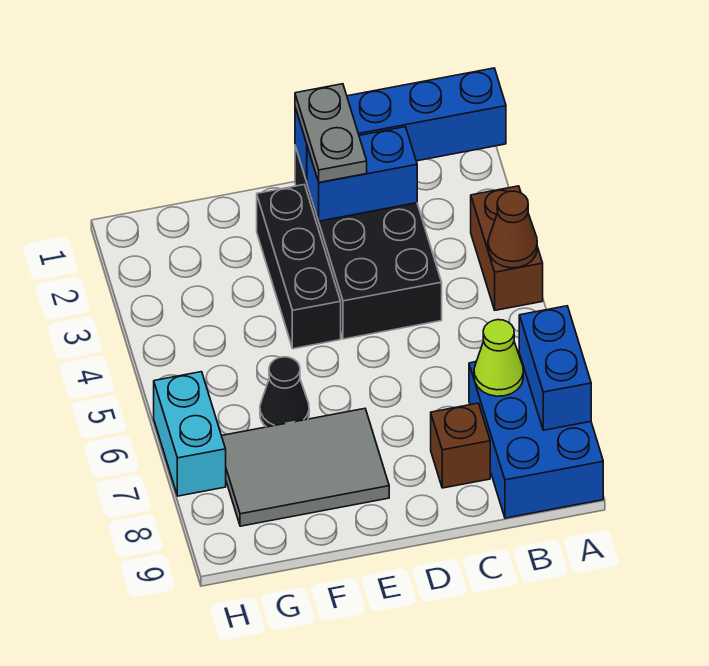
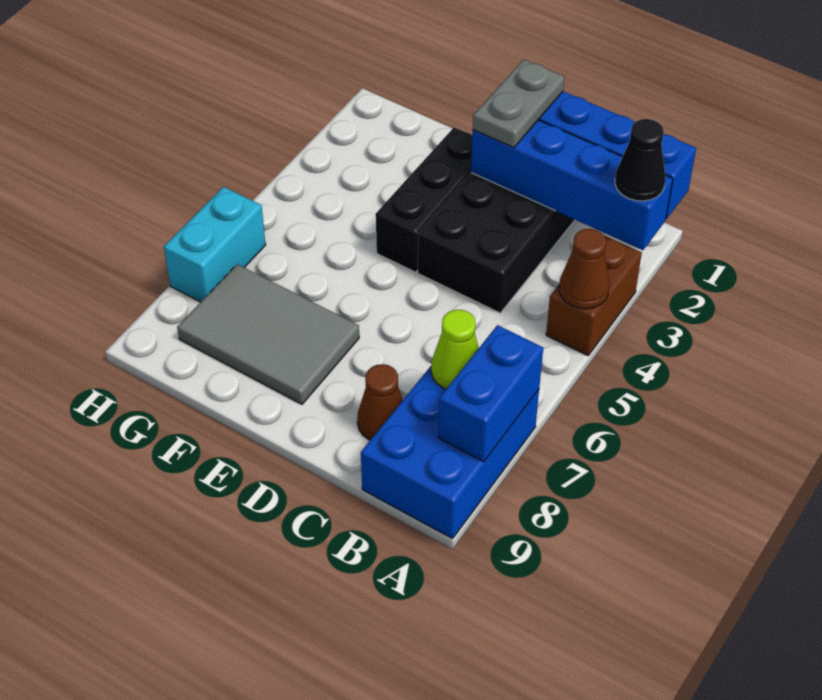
blue brick C2:D2 level 2 -> blue brick A2:D2 level 2
brown brick C8 level 1 -> brown cone C8 level 1
black cone F6 level 1 -> black cone A2 level 3

